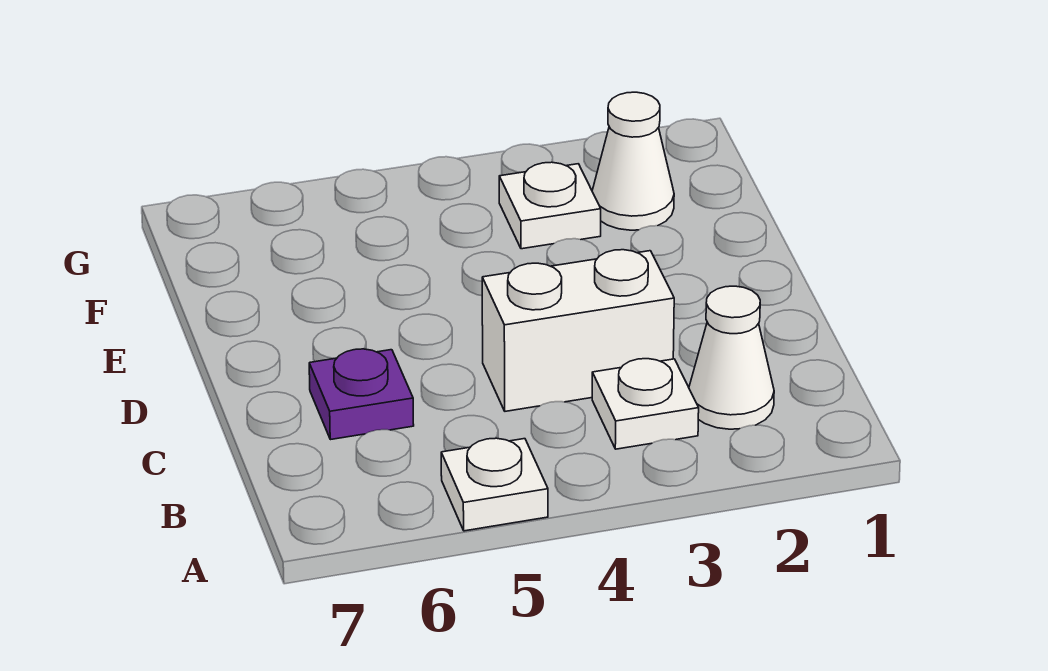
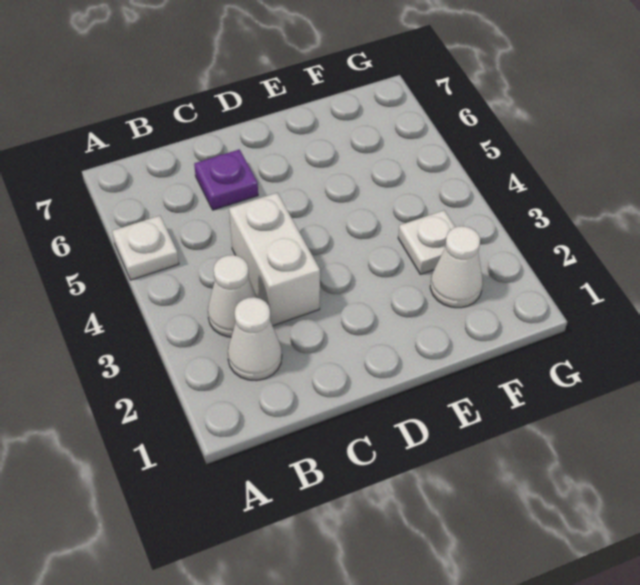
white plate B3 level 1 -> white cone B3 level 1

